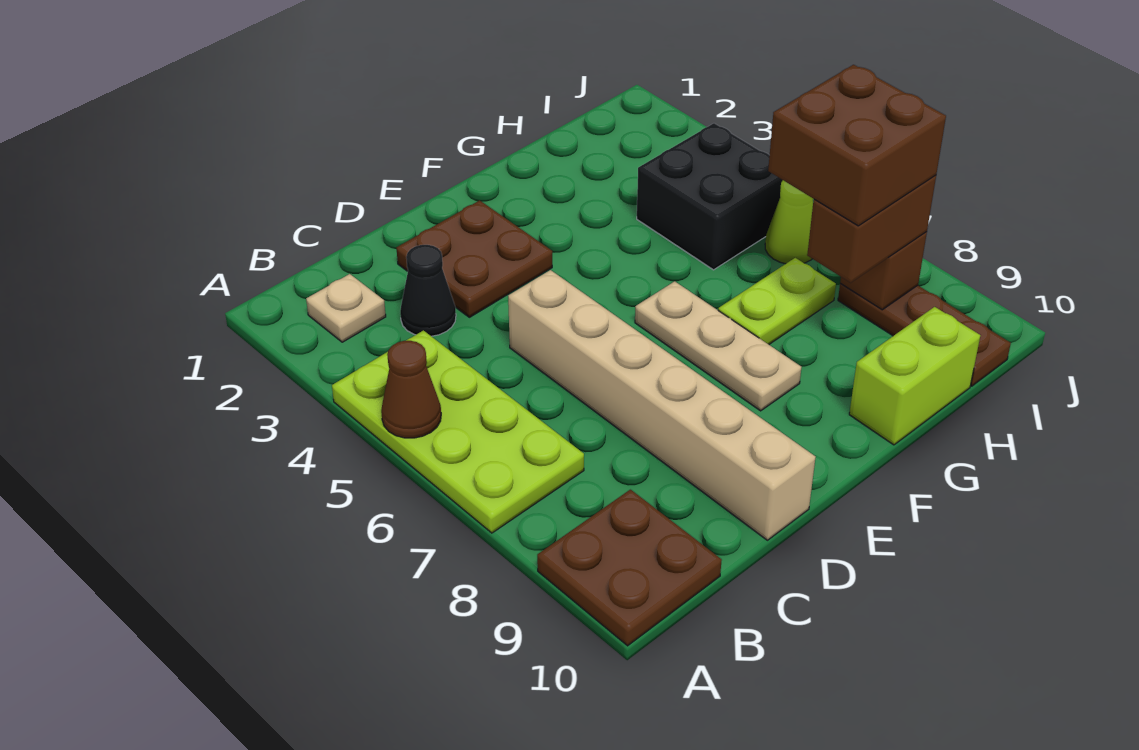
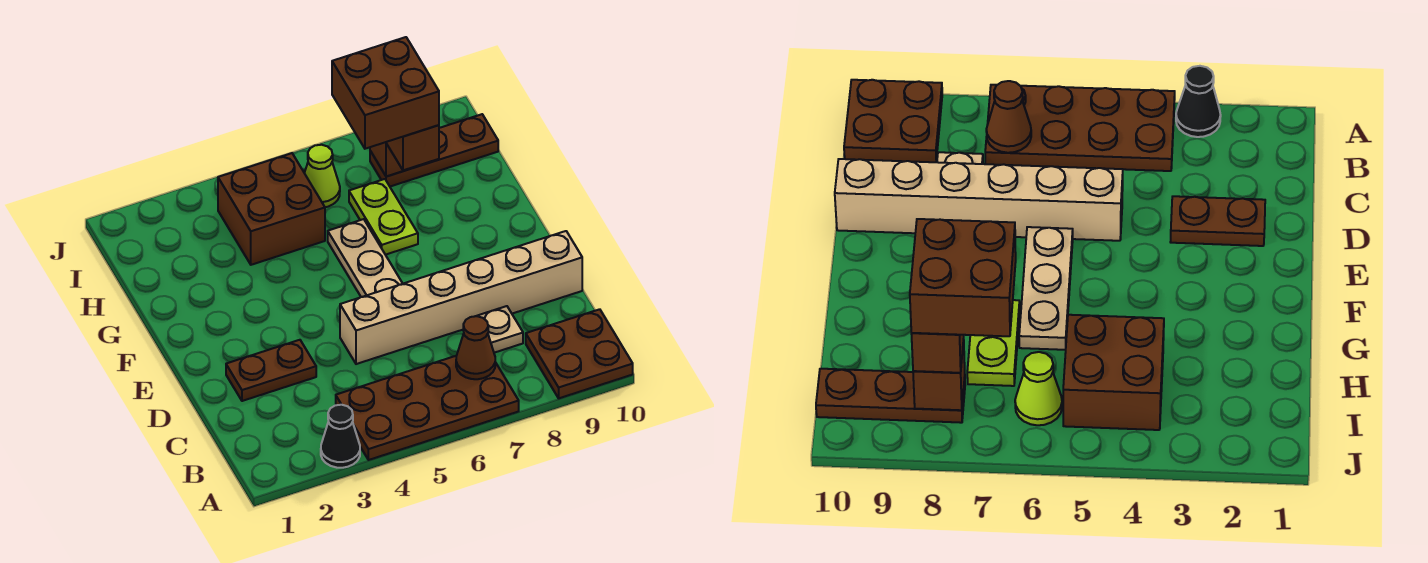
lime plate A4:B7 level 1 -> brown plate A4:B7 level 1
brown cone A5 level 2 -> brown cone B7 level 2
tan plate B2 level 1 -> tan plate C8 level 1
black cone C3 level 1 -> black cone A3 level 1
brown plate D2:E3 level 1 -> brown plate D2:D3 level 1
tan plate F6:F8 level 1 -> tan plate E6:G6 level 1
lime brick G10:H10 level 1 -> none
black brick H4:I5 level 1 -> brown brick H4:I5 level 1

